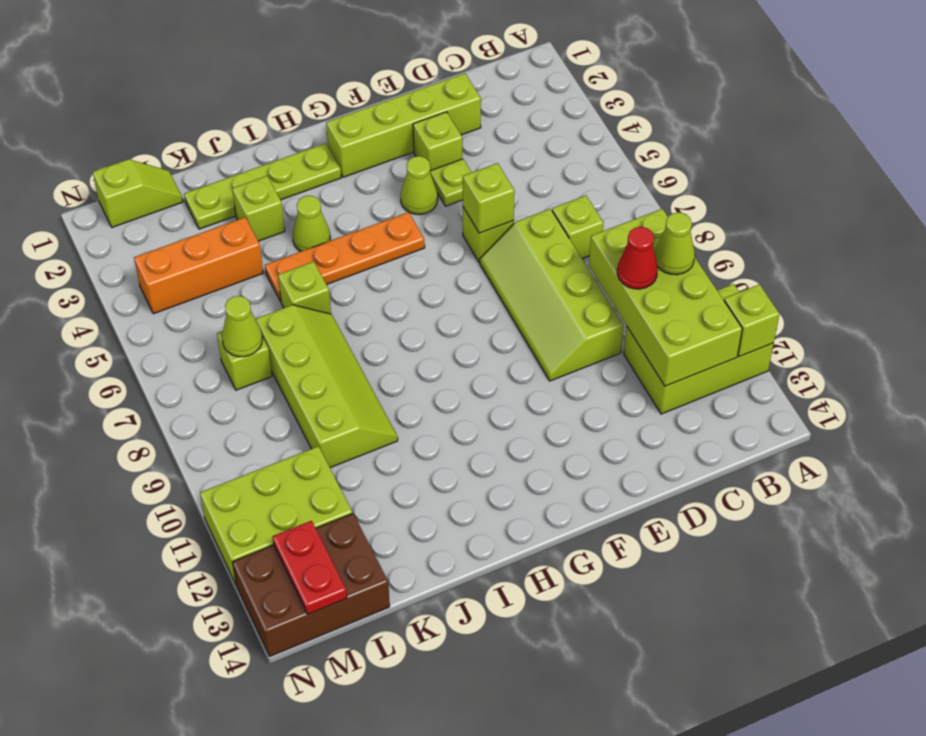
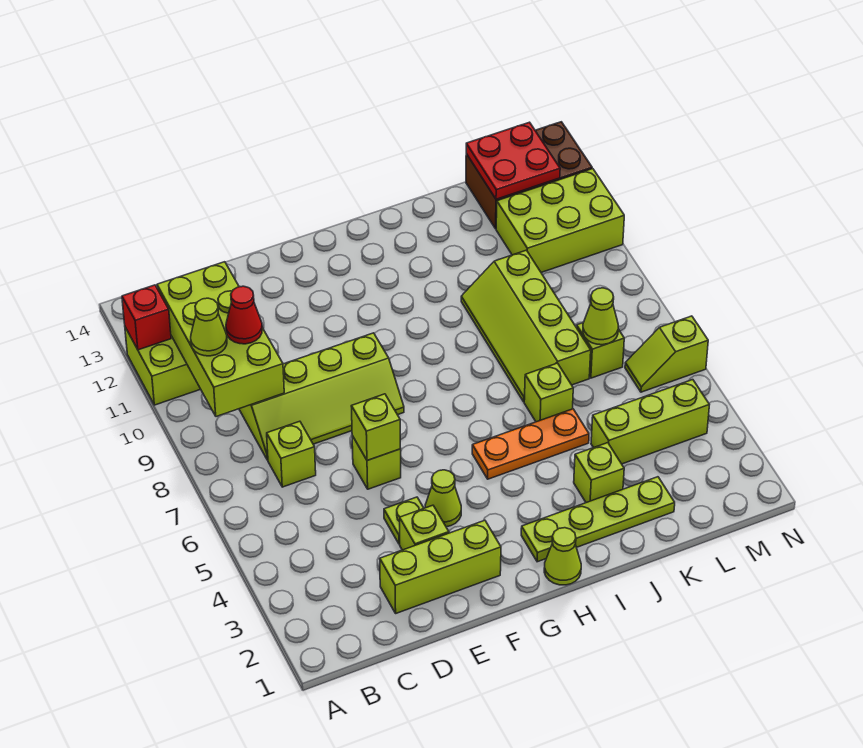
lime brick A12 level 2 -> red brick A12 level 2
lime brick D2:G2 level 1 -> lime brick D2:F2 level 1
lime slope D7:E10 level 1 top D -> lime slope C8:F9 level 1 top 9
orange plate G5:J5 level 1 -> orange plate H5:J5 level 1
lime cone I4 level 1 -> lime cone H1 level 1
orange brick K4:M4 level 1 -> lime brick K4:M4 level 1
lime slope L1:M1 level 1 top M -> lime slope M6:N6 level 1 top N
red plate M13:M14 level 2 -> red plate L13:M14 level 2

